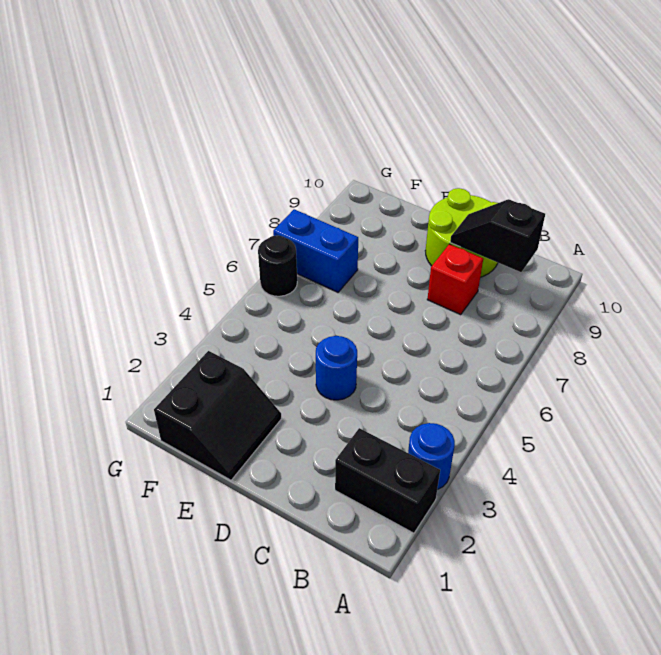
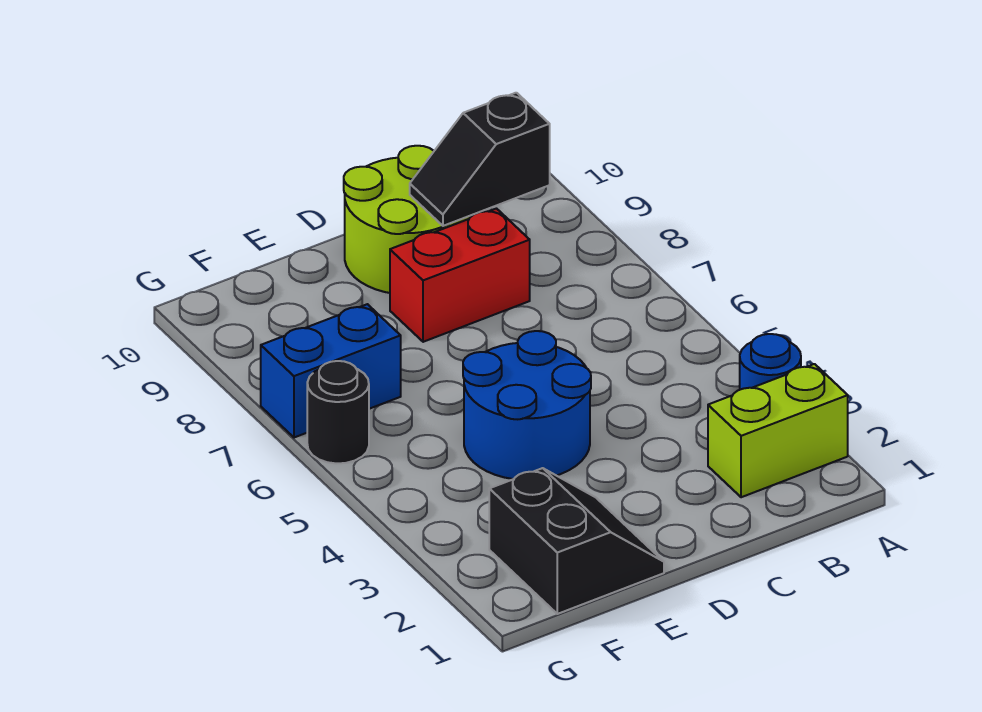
black brick A2:B2 level 1 -> lime brick A2:B2 level 1
red brick C8 level 1 -> red brick C8:D8 level 1
blue round brick D4 level 1 -> blue round brick D4:E5 level 1

